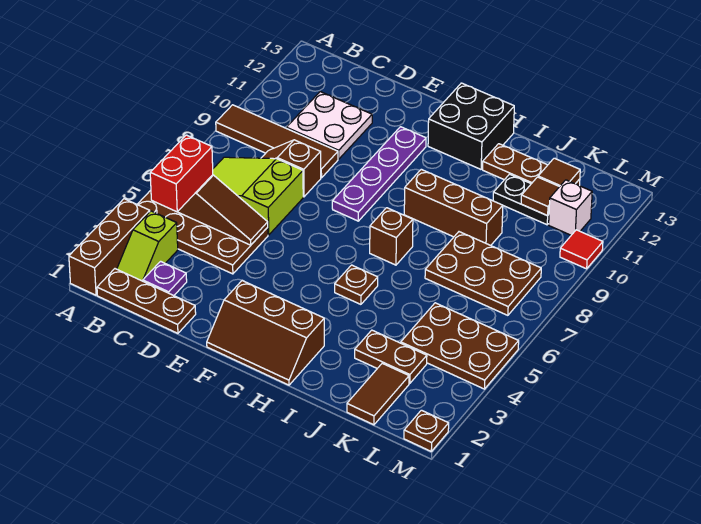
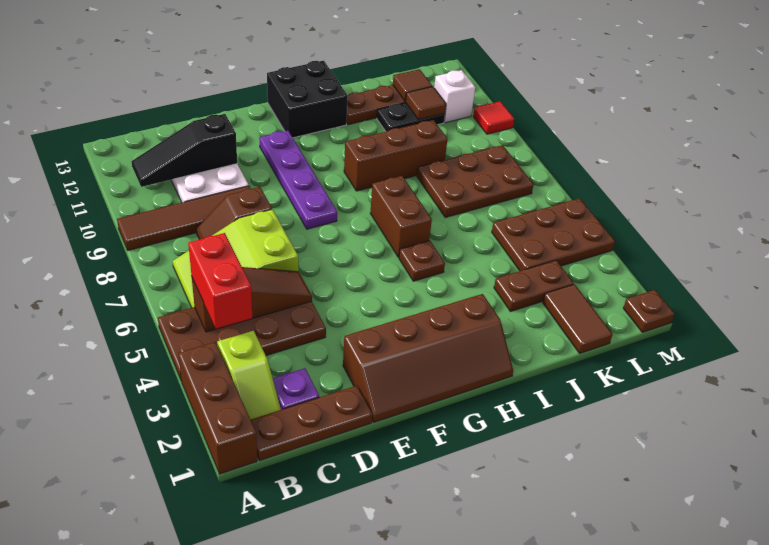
none -> black slope B11:D11 level 2 top D
brown slope F1:H2 level 1 top 2 -> brown slope E1:H2 level 1 top 2
brown brick H7 level 1 -> brown brick H6:H7 level 1

